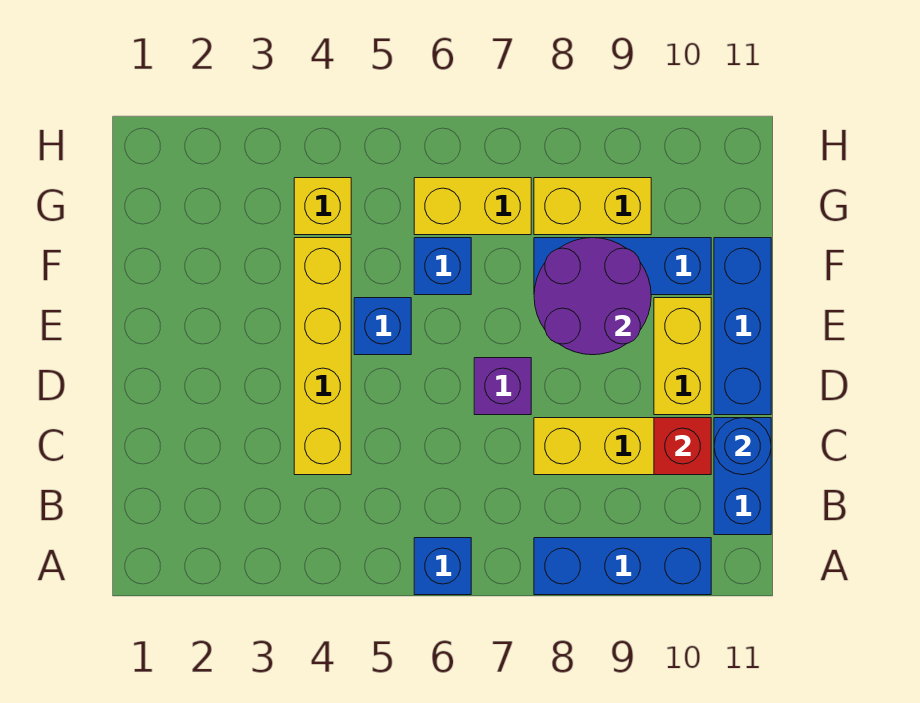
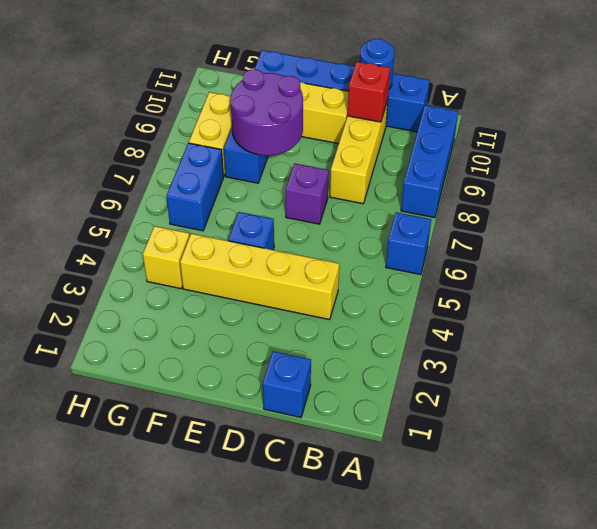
blue brick F6 level 1 -> blue brick C1 level 1
yellow brick G6:G7 level 1 -> blue brick G6:G7 level 1

